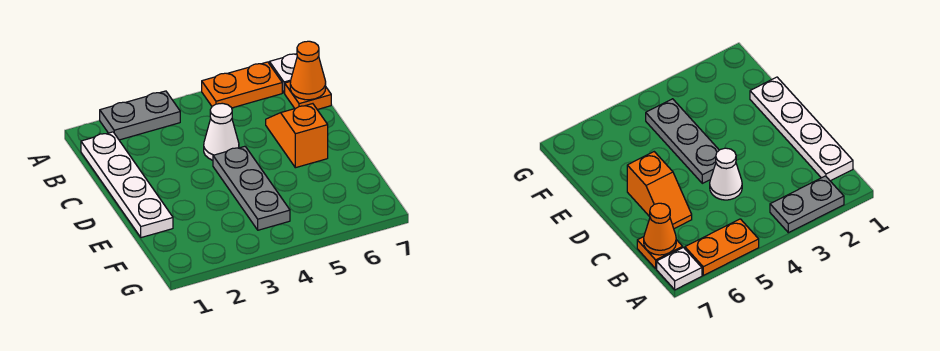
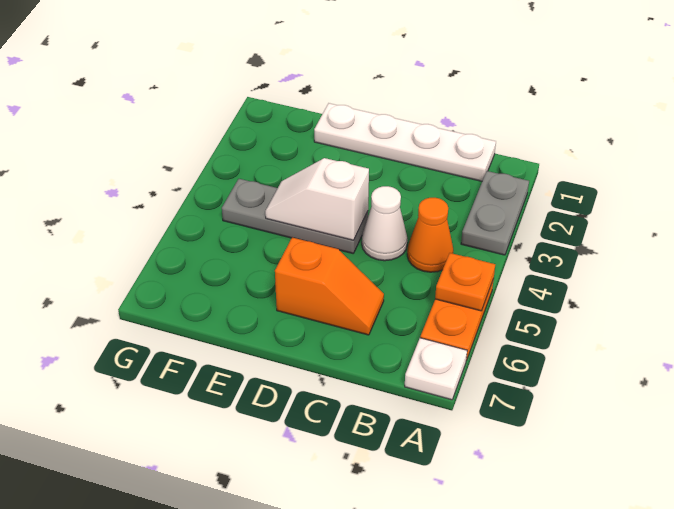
orange plate B7 level 1 -> orange plate A5 level 2
orange cone B7 level 2 -> orange cone B4 level 1
none -> white slope D4:E4 level 2 top D

